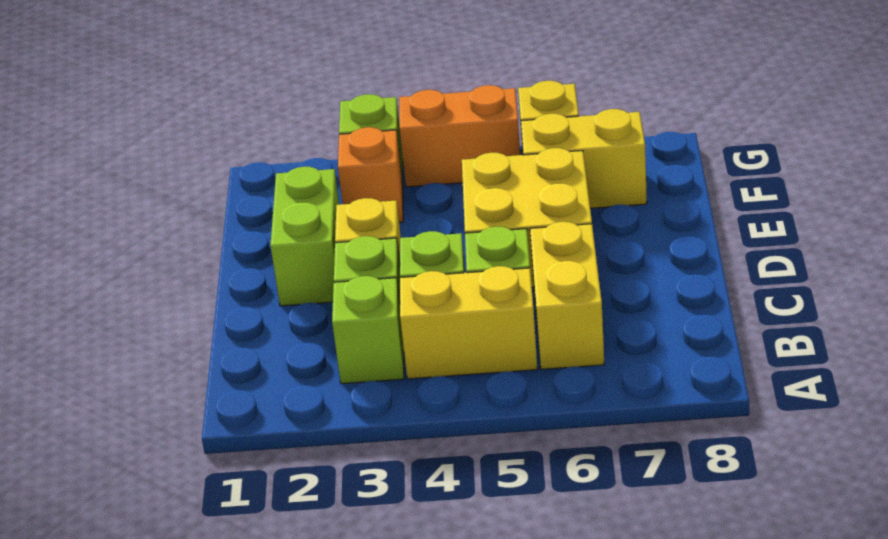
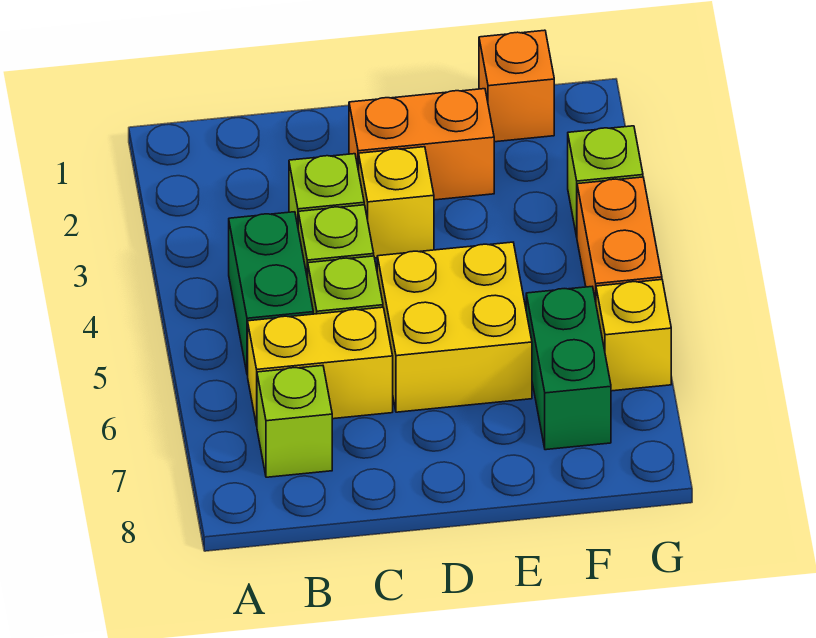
lime brick B3 level 1 -> lime brick B7 level 1
yellow brick B4:B5 level 1 -> green brick B4:B5 level 1
lime brick D2:E2 level 1 -> orange brick D2:E2 level 1
orange brick F3 level 1 -> orange brick F1 level 1
yellow brick F6:F7 level 1 -> green brick F6:F7 level 1

